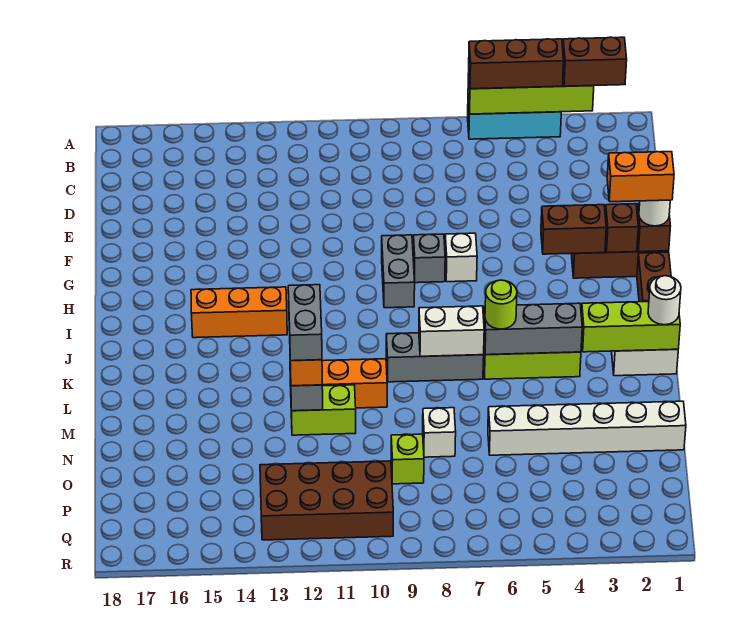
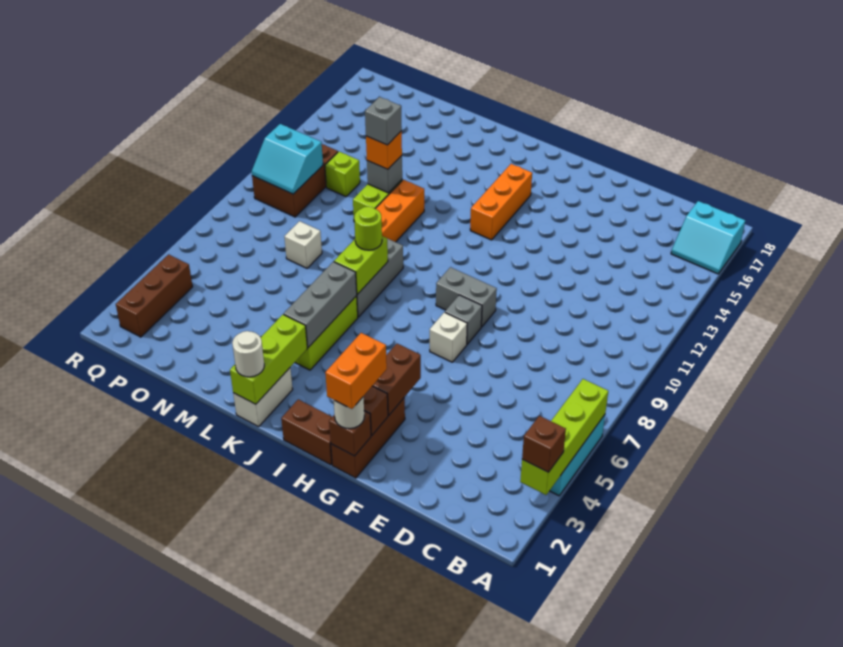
brown brick A2:A3 level 3 -> brown brick A3 level 3
brown brick A4:A6 level 3 -> brown brick Q2:Q4 level 1
none -> cyan slope A16:B17 level 1 top 17
lime round brick K6 level 3 -> lime round brick K8 level 3
white brick K7:K8 level 2 -> lime brick K7:K8 level 2
grey brick L12:M12 level 4 -> grey brick M12 level 4
white brick N1:N6 level 1 -> none
lime brick O9 level 1 -> lime brick O12 level 1
brown brick P10:Q13 level 1 -> brown brick P10:Q12 level 1
none -> cyan slope P10:Q11 level 2 top 11

